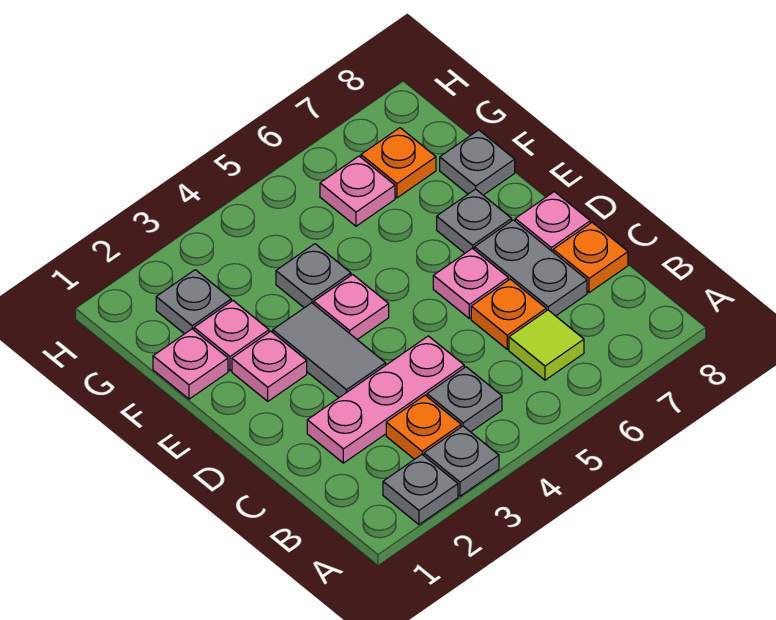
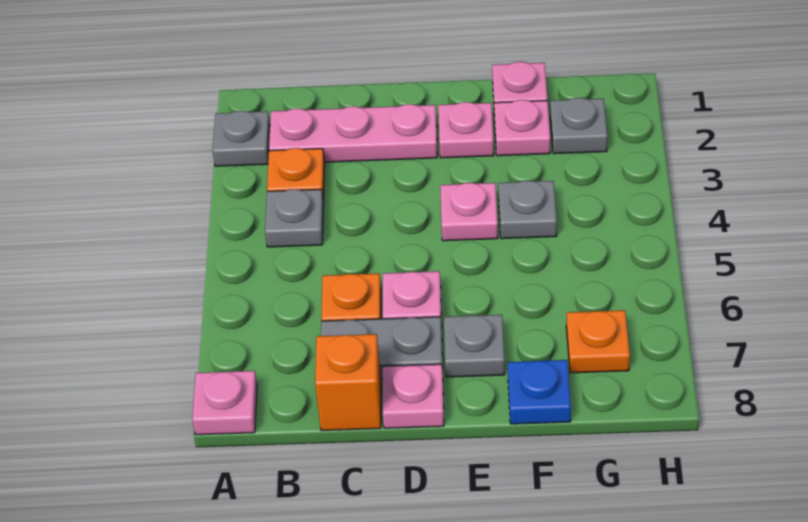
grey plate A3 level 1 -> none
lime tile B6 level 1 -> none
pink plate C2:C4 level 1 -> pink plate B2:D2 level 1
orange plate C8 level 1 -> orange brick C8 level 1
grey tile D3:E3 level 1 -> none
grey plate F8 level 1 -> blue plate F8 level 1
pink plate G6 level 1 -> pink plate A8 level 1

